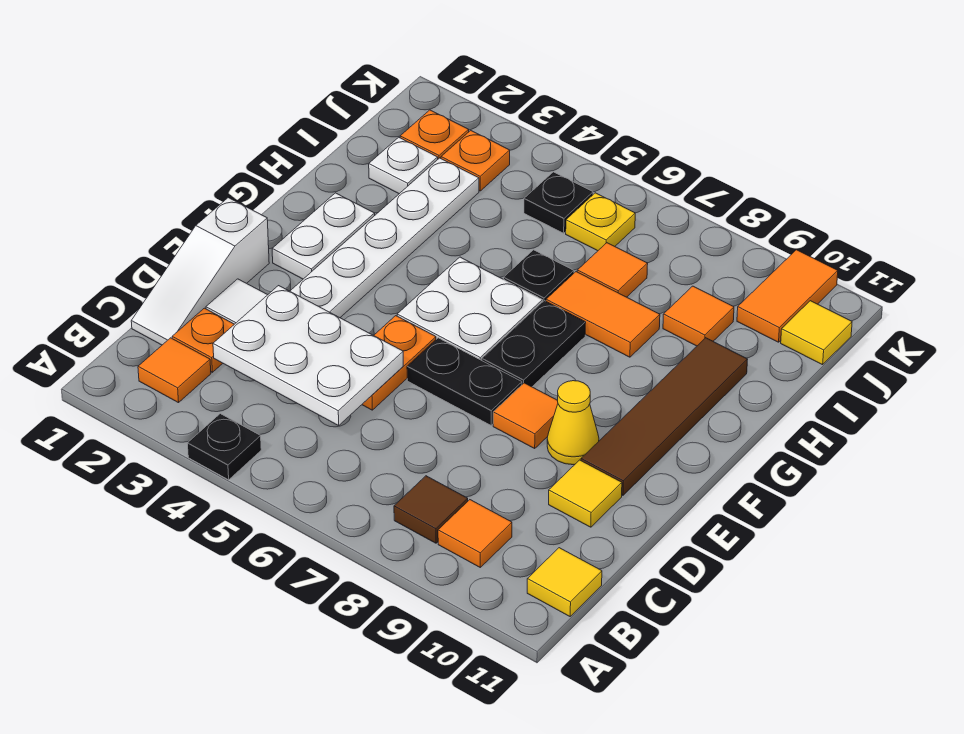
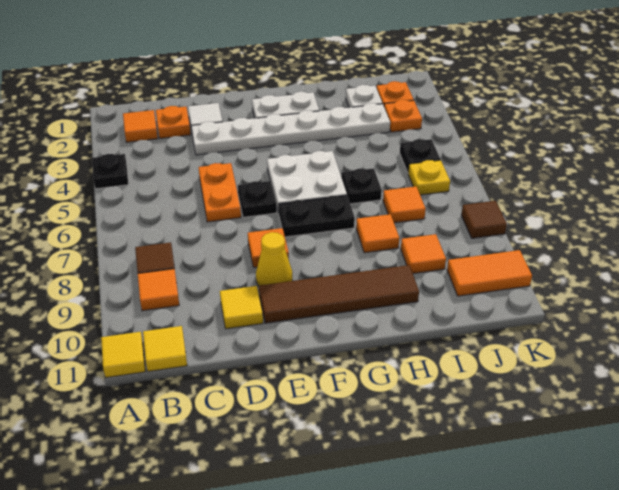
white slope C1:E1 level 1 top E -> none
white plate C3:D5 level 2 -> none
orange plate D5:E5 level 1 -> orange plate D5:D6 level 1
black plate E6:E7 level 1 -> black plate E6 level 1
orange tile H7:H8 level 1 -> orange tile H8 level 1
yellow tile J11 level 1 -> yellow tile A11 level 1
none -> brown tile K8 level 1

